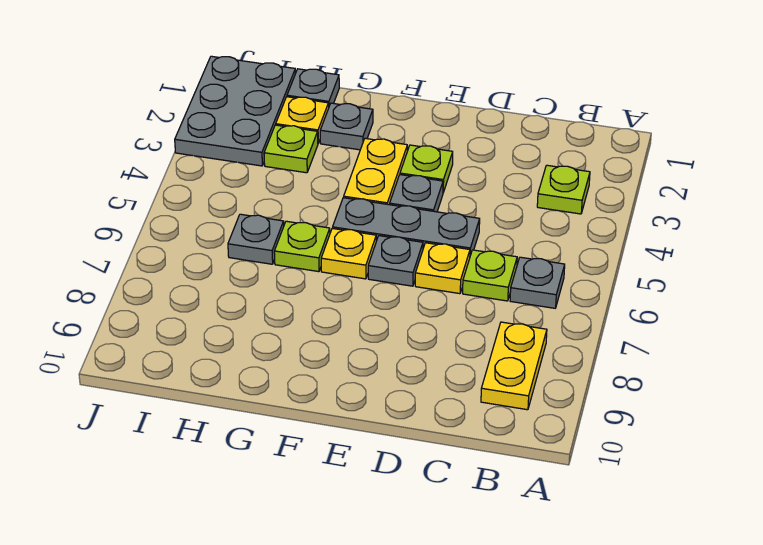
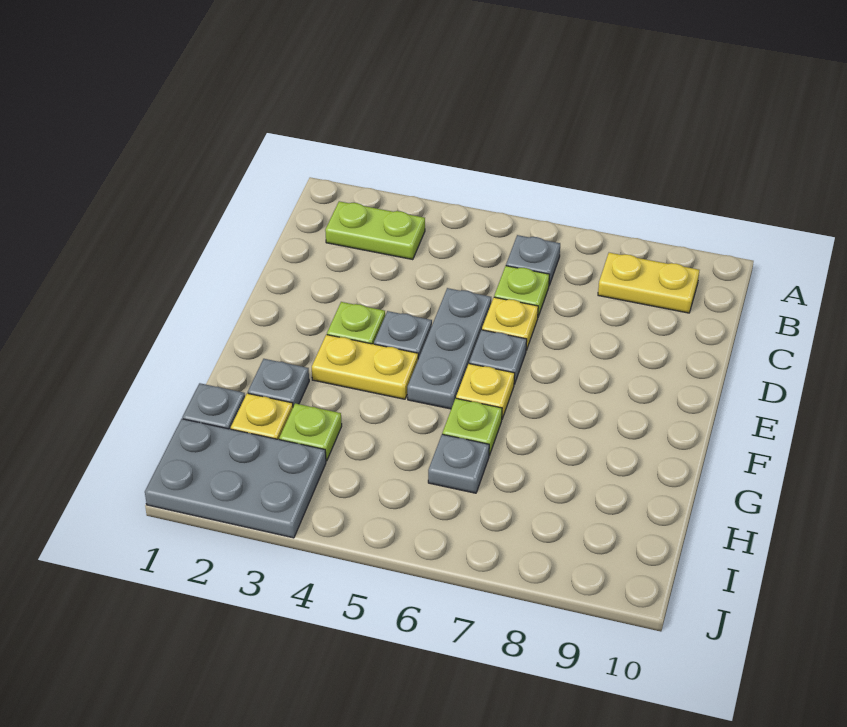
lime plate B3 level 1 -> lime plate B2:B3 level 1

